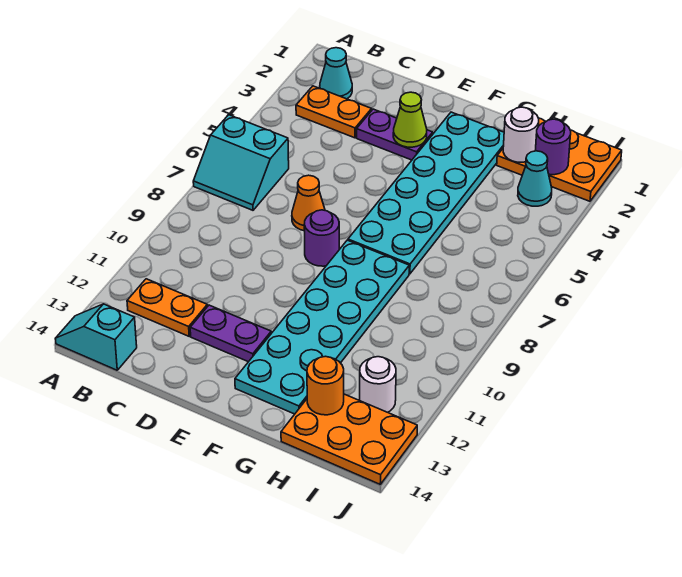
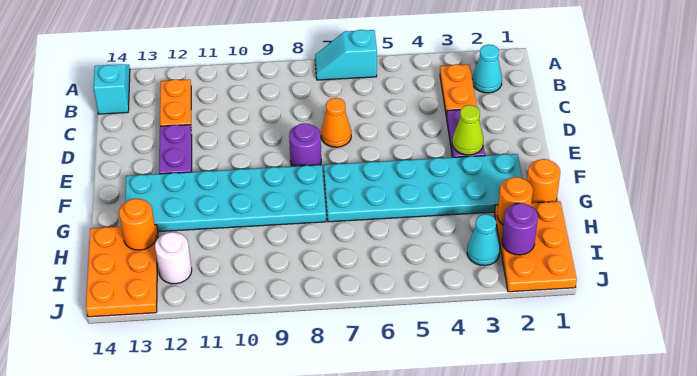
cyan slope A6:B7 level 1 top 6 -> cyan slope A6:A7 level 1 top 6
none -> orange round brick G1 level 1
white round brick H2 level 2 -> orange round brick H2 level 2

